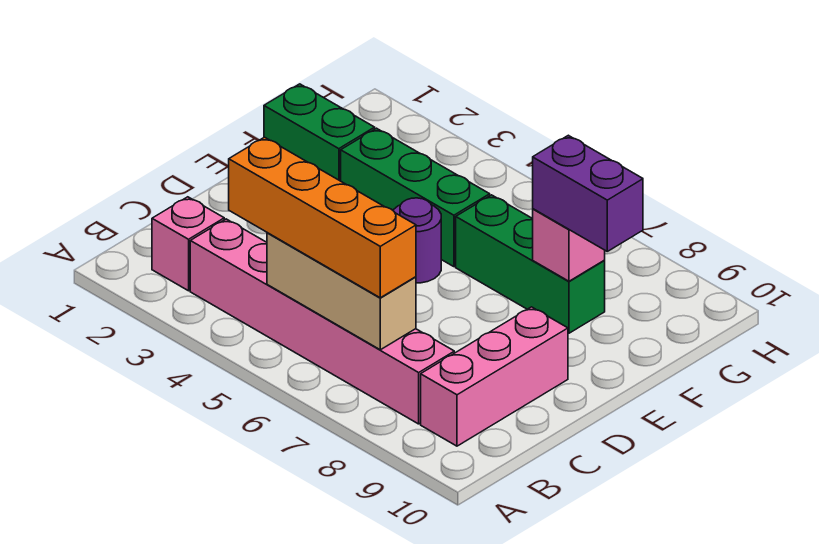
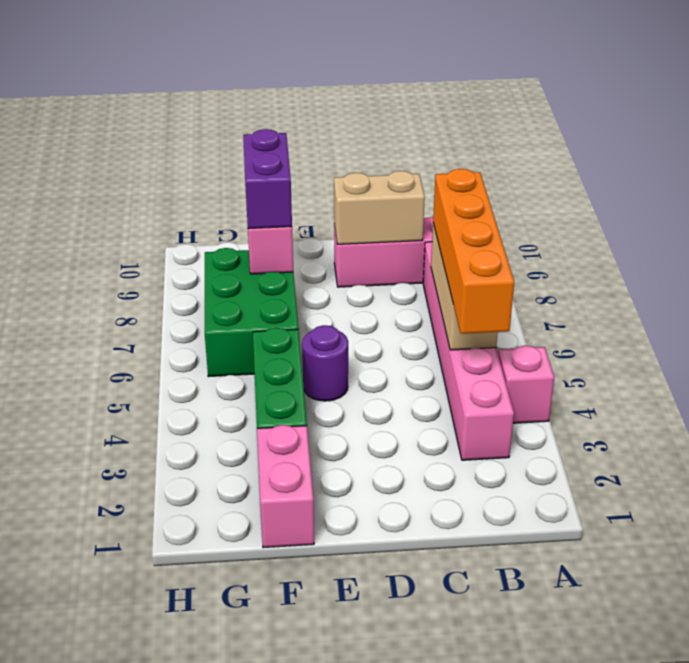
pink brick B2 level 1 -> pink brick A4 level 1
none -> tan brick C9:D9 level 2
green brick F1:F2 level 1 -> pink brick F1:F2 level 1
green brick F6:F8 level 1 -> green brick F6:G8 level 1

